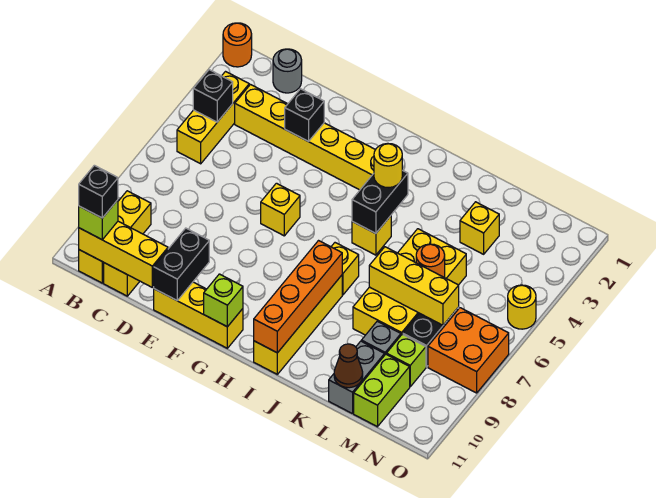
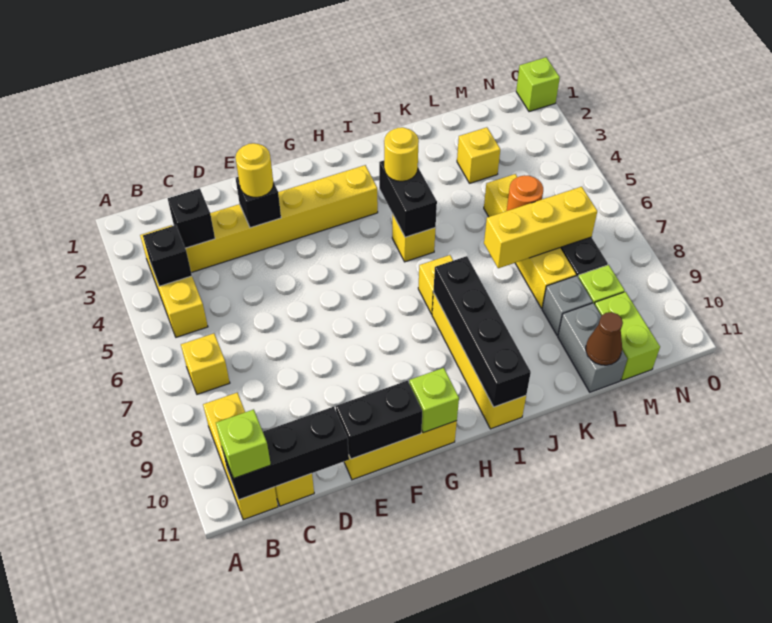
orange round brick A1 level 1 -> none
yellow brick B11:D11 level 2 -> black brick B11:D11 level 2
black brick B11 level 4 -> black brick C3 level 2
grey round brick C1 level 1 -> none
black brick E10:E11 level 2 -> black brick E11:F11 level 2
yellow brick F6 level 1 -> yellow brick B7 level 1
orange brick I8:I11 level 2 -> black brick I8:I11 level 2
yellow brick K5:L8 level 1 -> yellow brick L5:L8 level 1
orange brick N7:O8 level 1 -> none
none -> lime brick O1 level 1
yellow round brick O5 level 1 -> yellow round brick E3 level 3

